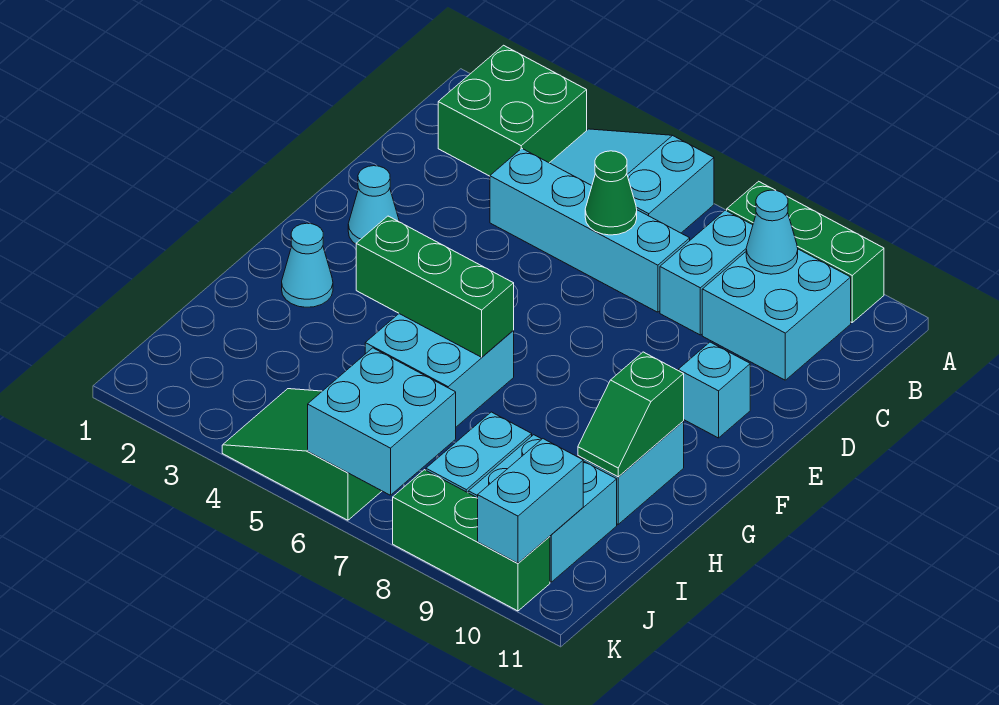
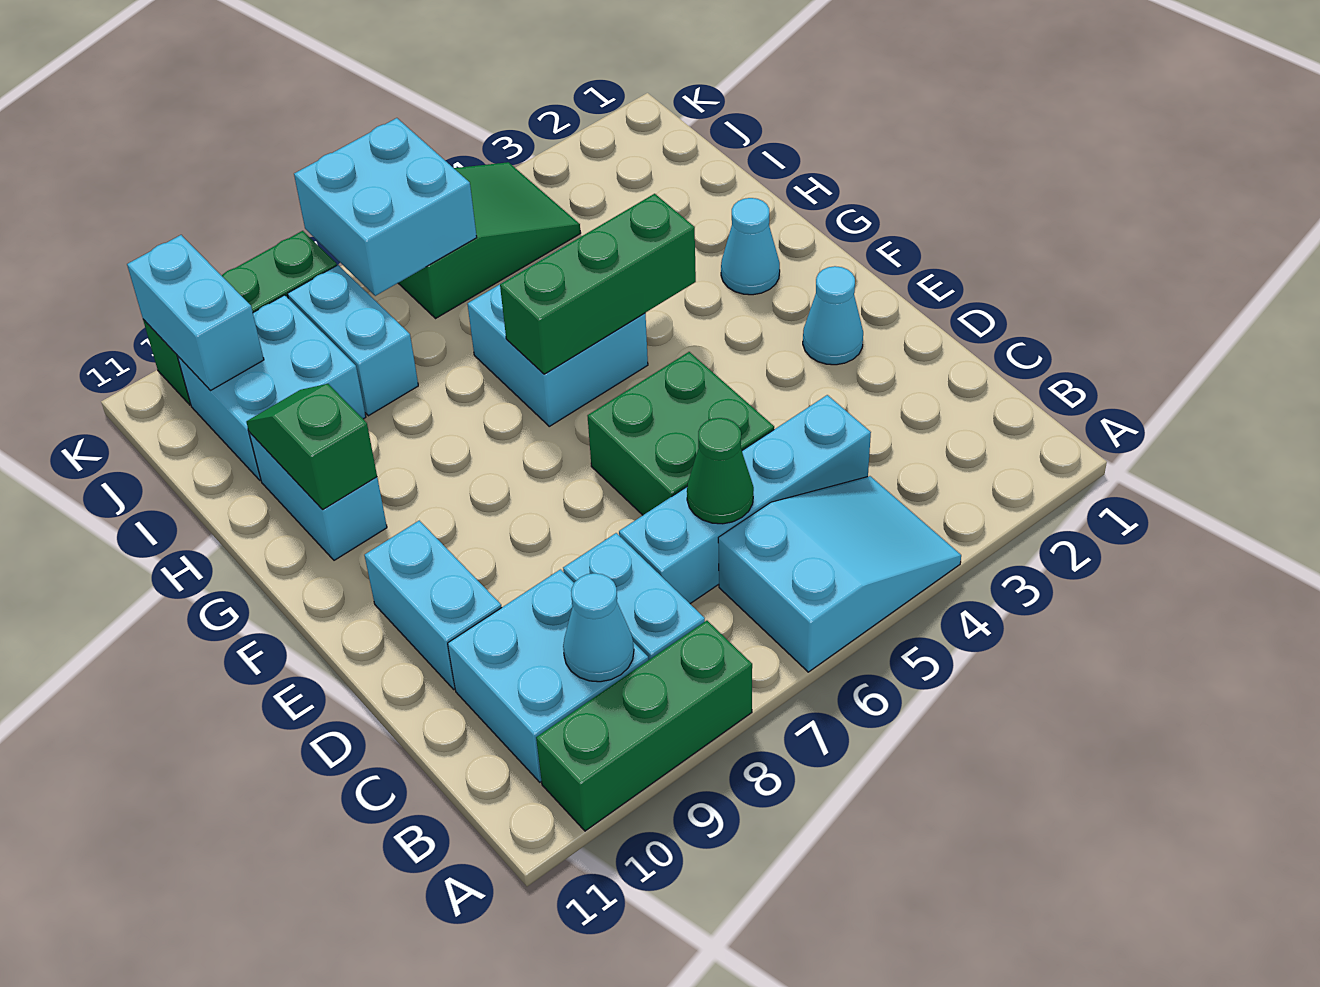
green brick A2:B3 level 1 -> green brick D5:E6 level 1
cyan brick E10 level 1 -> cyan brick D10:E10 level 1

